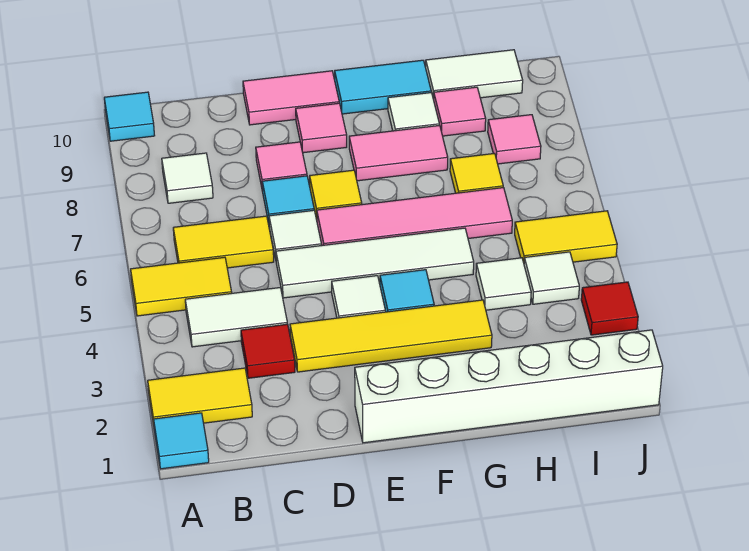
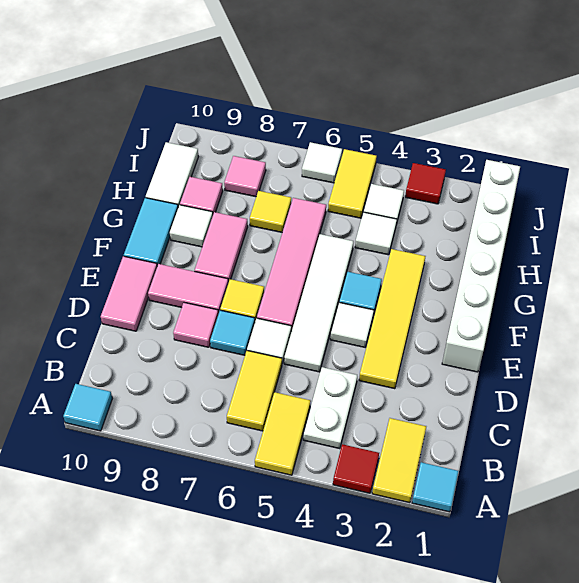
white tile B4:C4 level 1 -> white plate B4:C4 level 1
white tile B8 level 1 -> white tile J6 level 1
red tile C3 level 1 -> red tile A3 level 1
pink tile E9 level 1 -> pink tile E8:E9 level 1

